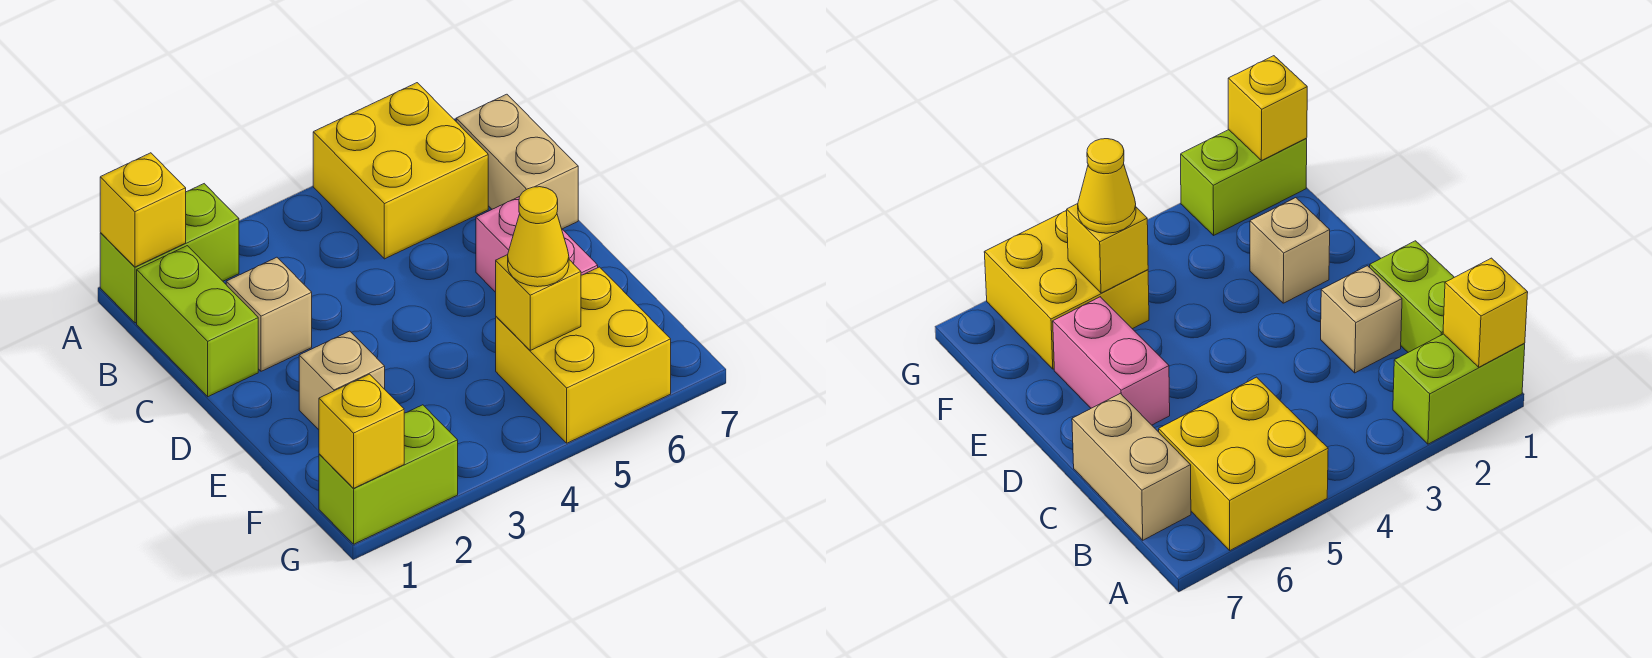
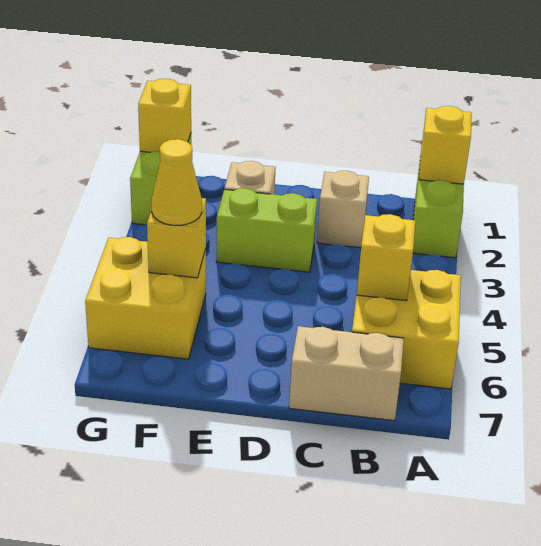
lime brick B1:C1 level 1 -> lime brick D3:E3 level 1
none -> yellow brick B5 level 2
pink brick D6:E6 level 1 -> none

